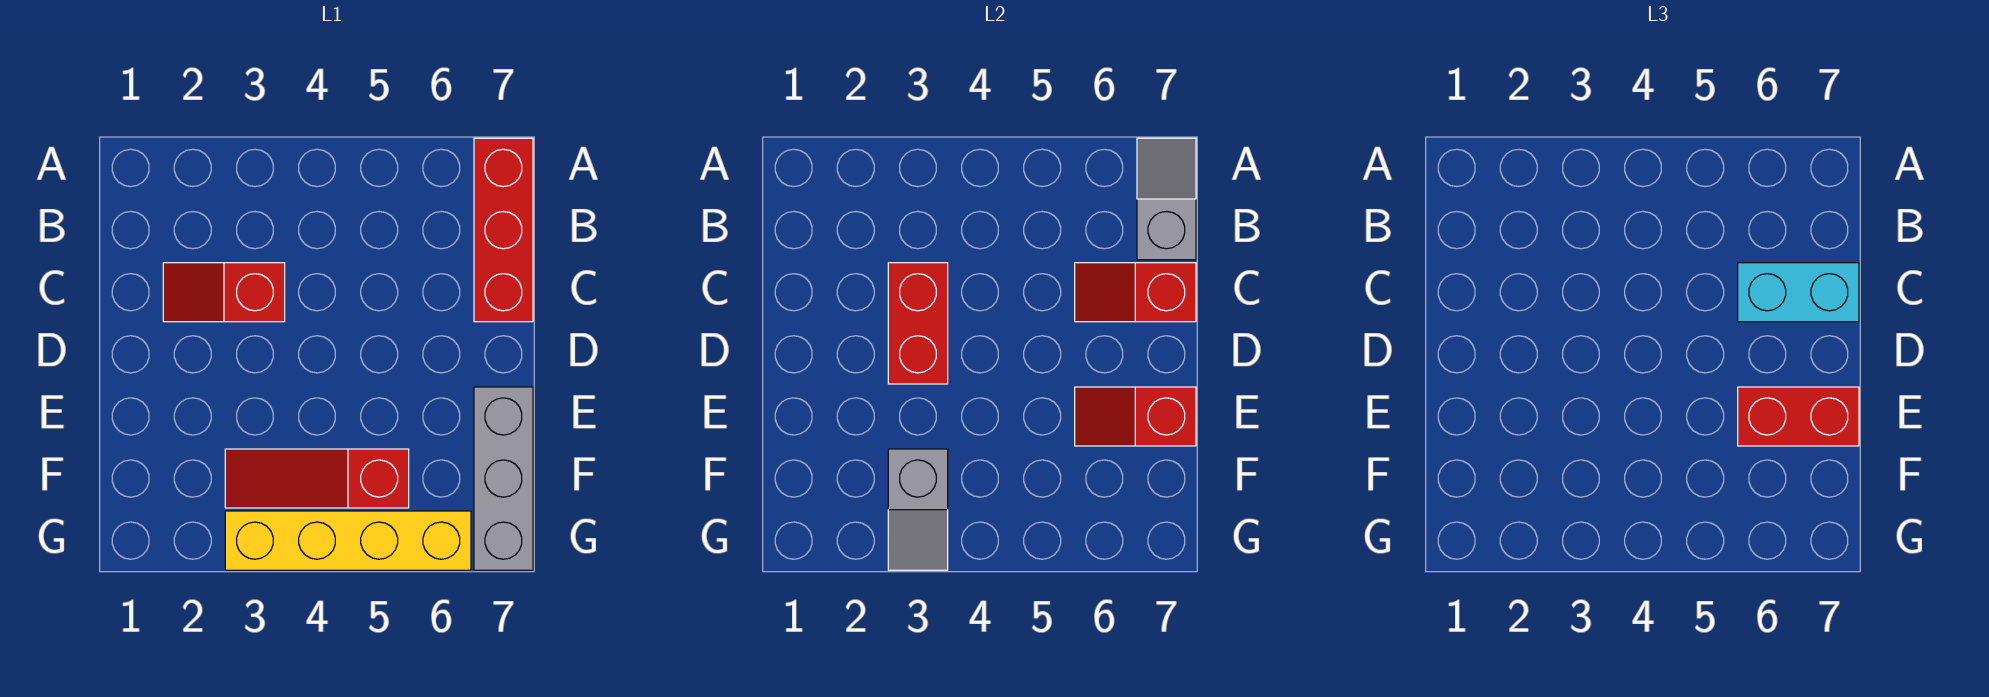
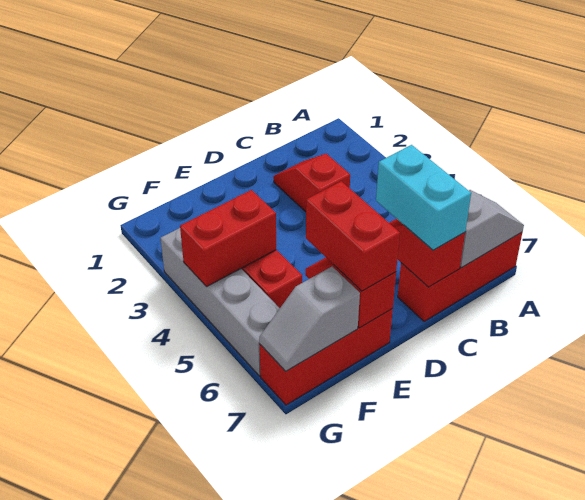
red brick C3:D3 level 2 -> red brick F4:G4 level 2
grey brick E7:G7 level 1 -> red brick E7:G7 level 1
grey slope F3:G3 level 2 top F -> grey slope F7:G7 level 2 top F
yellow brick G3:G6 level 1 -> grey brick G3:G6 level 1

